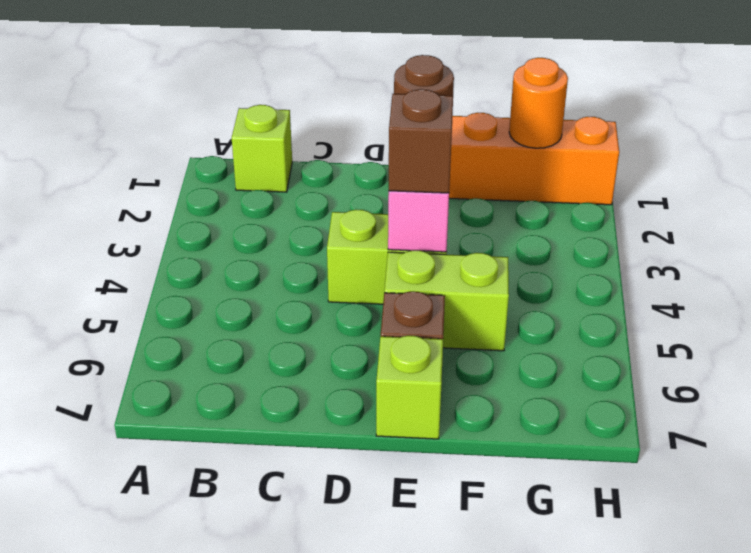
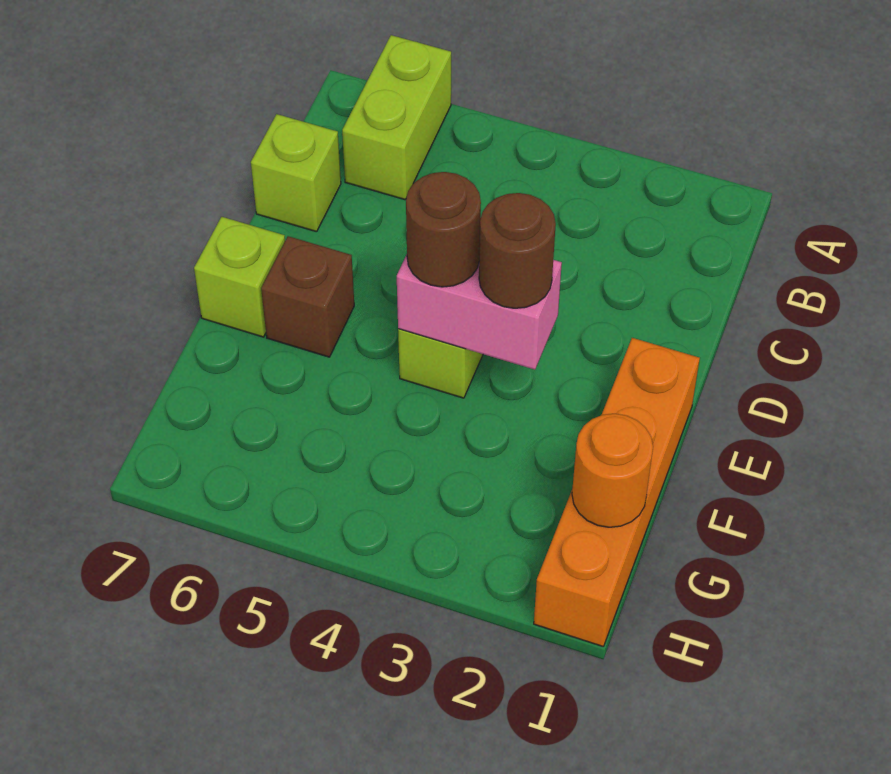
lime brick B1 level 1 -> lime brick C7 level 1
brown brick E4 level 3 -> brown round brick E4 level 3
lime brick E5:F5 level 1 -> lime brick A6:B6 level 1

